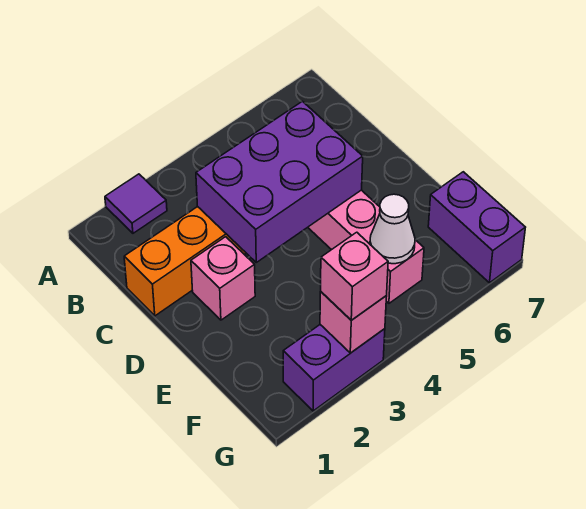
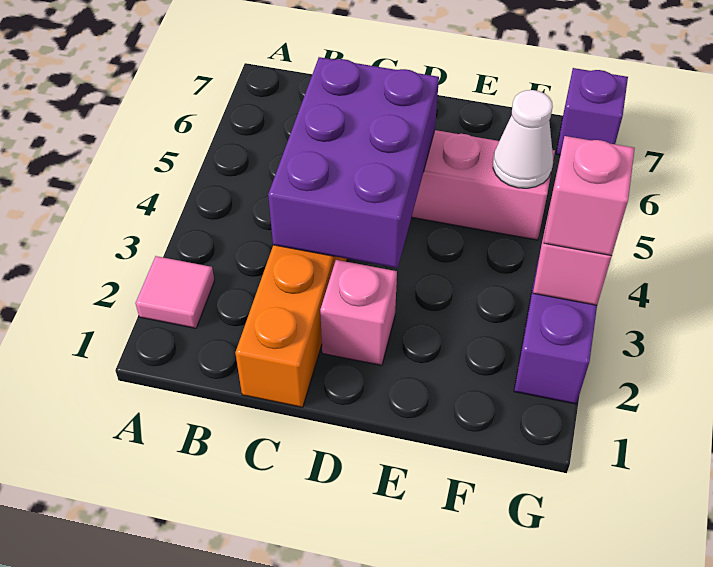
purple tile A2 level 1 -> pink tile A2 level 1
purple brick F7:G7 level 1 -> purple brick G7 level 1

